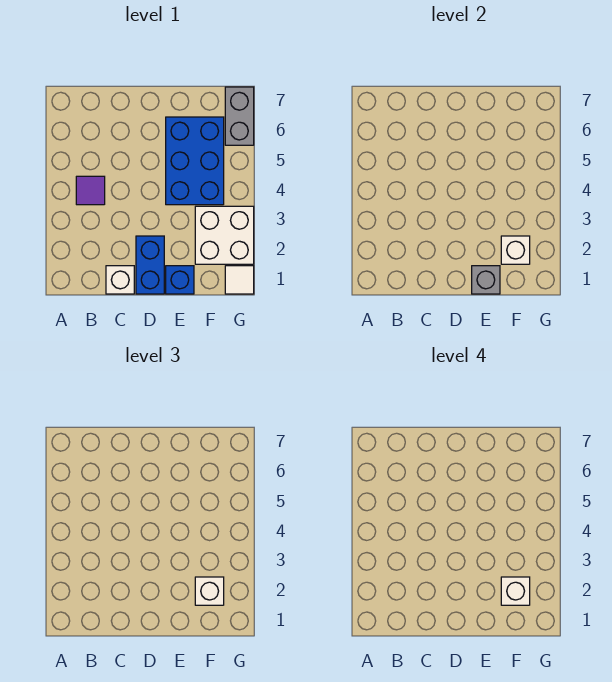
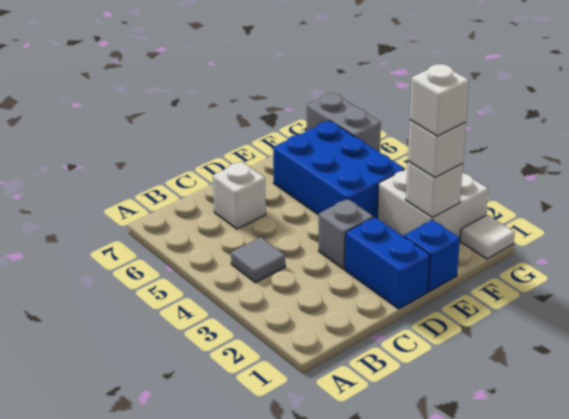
purple tile B4 level 1 -> grey tile B4 level 1
white brick C1 level 1 -> white brick C6 level 1
grey brick E1 level 2 -> grey brick D3 level 1

